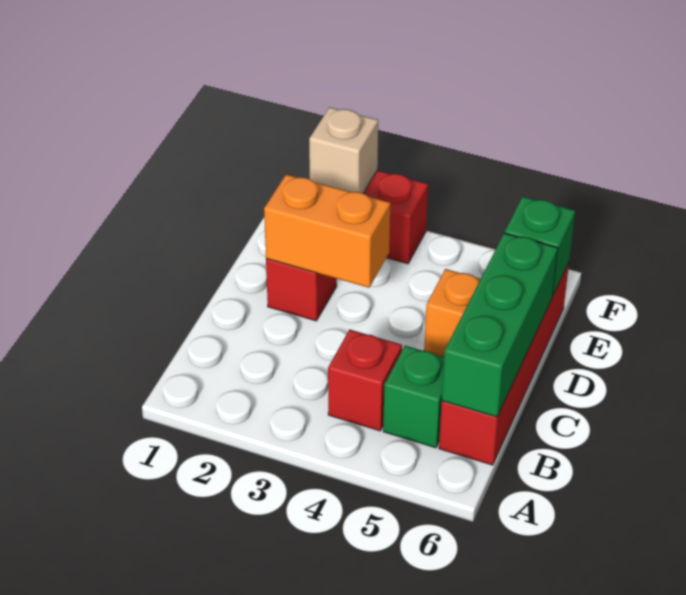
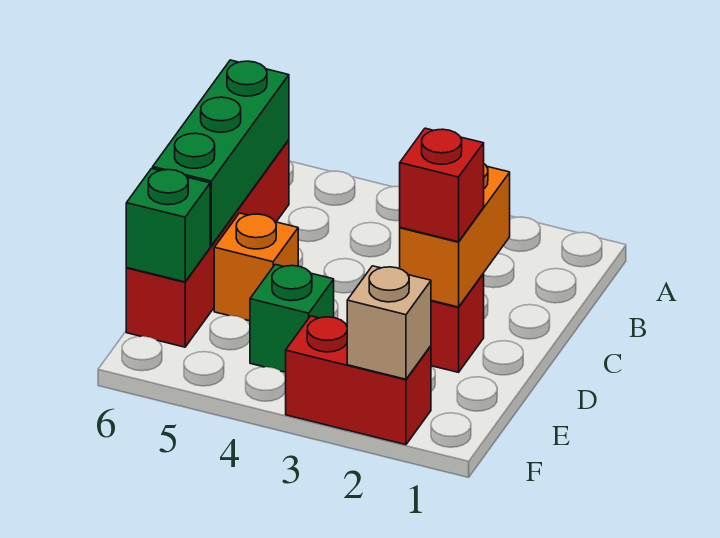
red brick B4 level 1 -> red brick D2 level 3
green brick B5 level 1 -> green brick E4 level 1
orange brick D2:D3 level 2 -> orange brick C2:D2 level 2

